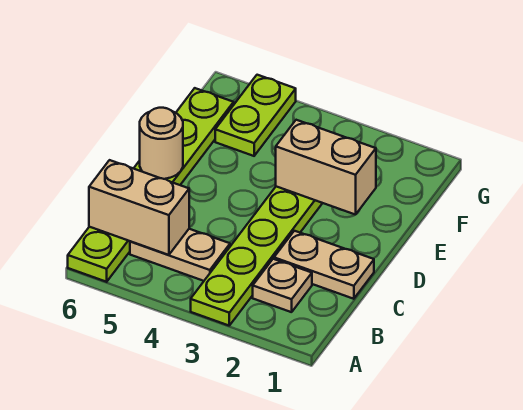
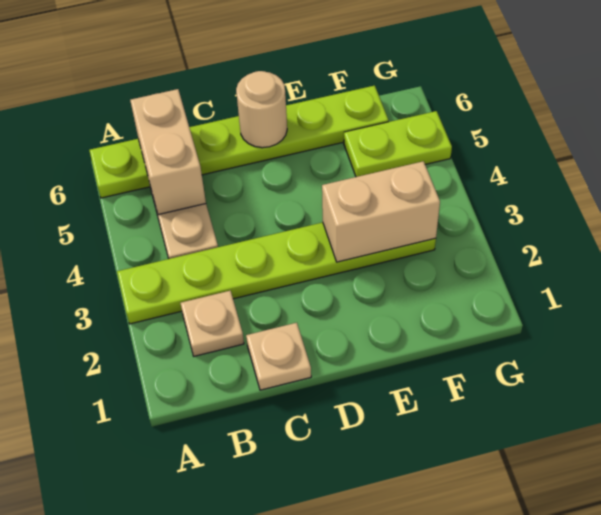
tan plate C1:C2 level 1 -> tan plate C1 level 1
tan brick E2:E3 level 2 -> tan brick E3:F3 level 2

